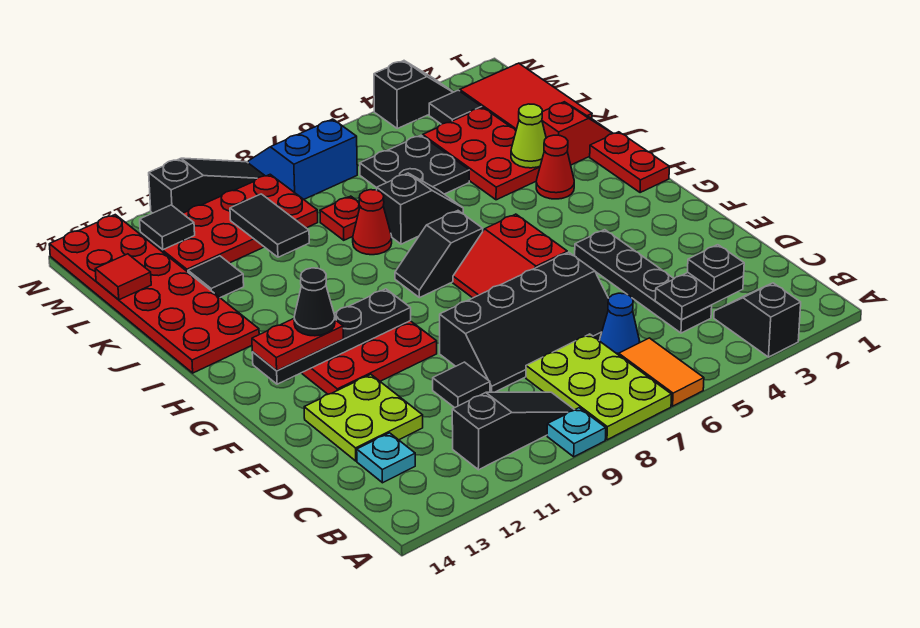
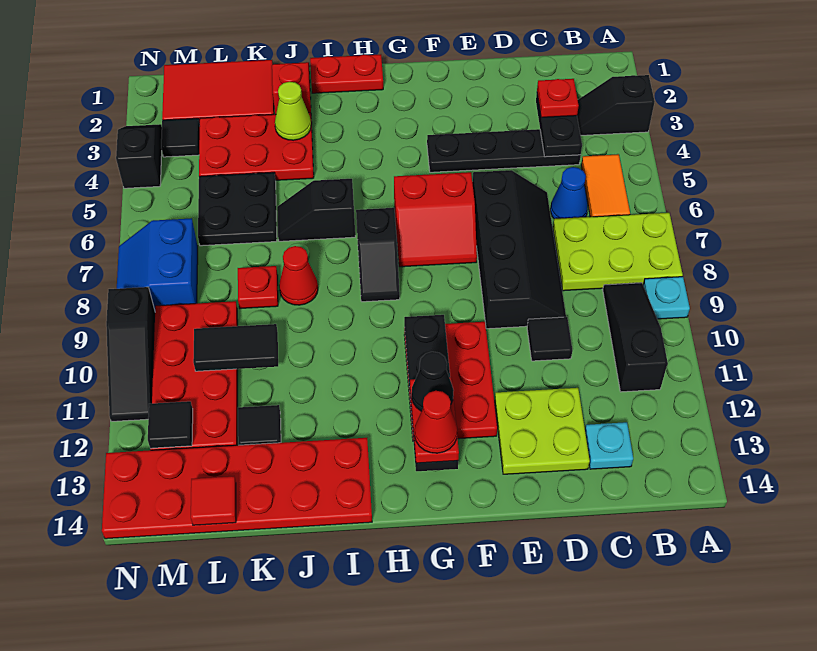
orange tile A6:B6 level 1 -> orange tile B5:B6 level 1
black plate C3 level 3 -> red plate C3 level 3
red cone I3 level 1 -> red cone G13 level 4
black slope J6:J7 level 1 top 7 -> black slope I6:J6 level 1 top I
black slope N9:N11 level 1 top 11 -> black slope N9:N11 level 1 top 9

